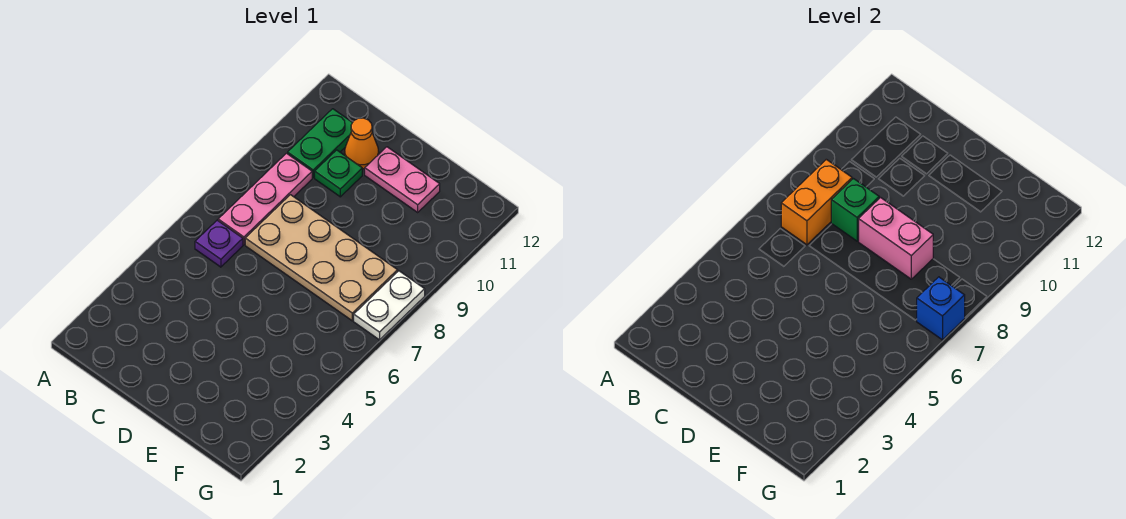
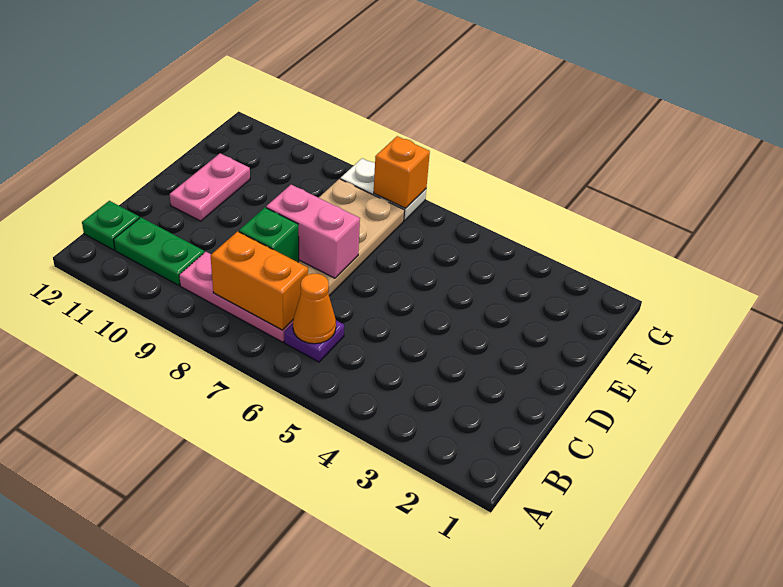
green plate C10 level 1 -> green plate B12 level 1
orange cone C11 level 1 -> orange cone B6 level 2
pink brick D8:E8 level 2 -> pink brick D7:D8 level 2
blue brick G7 level 2 -> orange brick G7 level 2

